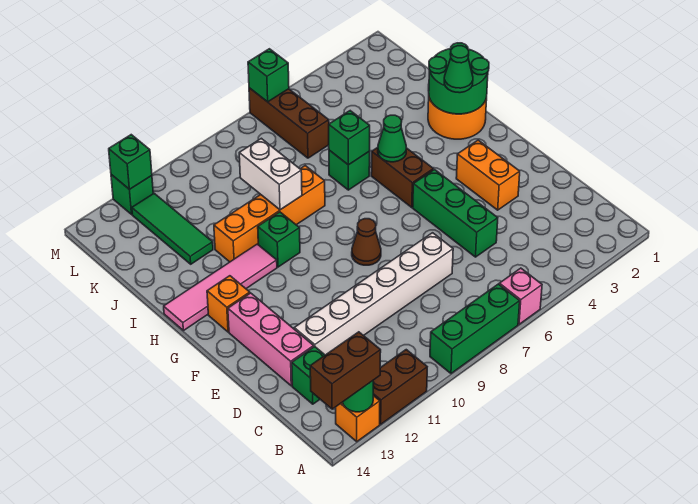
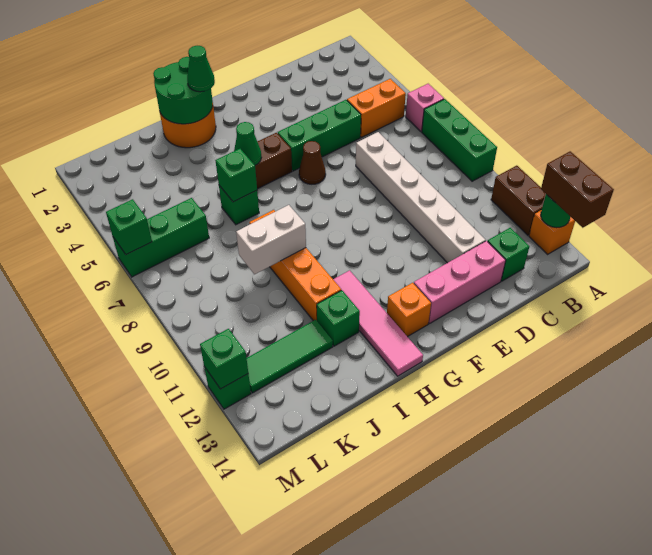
orange brick E3:F3 level 1 -> orange brick B5:C5 level 1
brown cone F8 level 1 -> brown cone F6 level 1
green brick H10 level 1 -> green brick I12 level 1
brown brick K6:M6 level 1 -> green brick K6:M6 level 1

